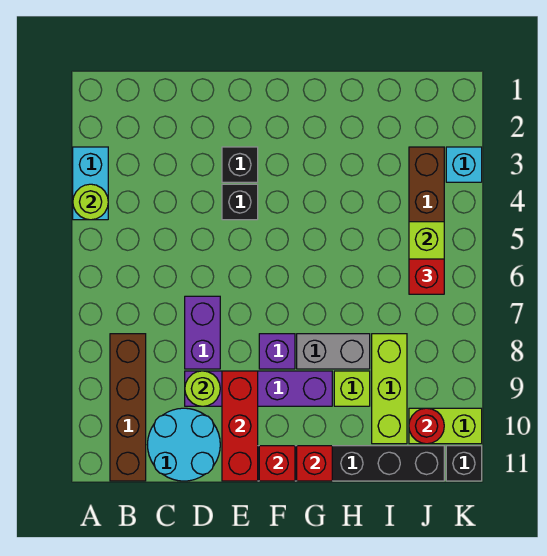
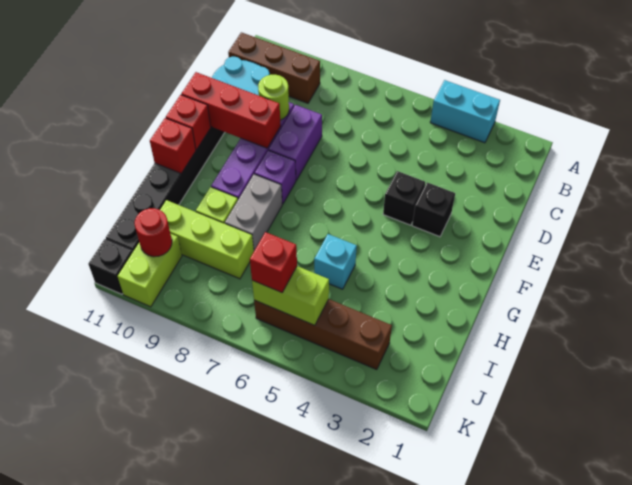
lime round brick A4 level 2 -> none
brown brick B8:B11 level 1 -> brown brick B9:B11 level 1
purple brick D7:D8 level 1 -> purple brick D8:E8 level 1
cyan brick K3 level 1 -> cyan brick H5 level 1

